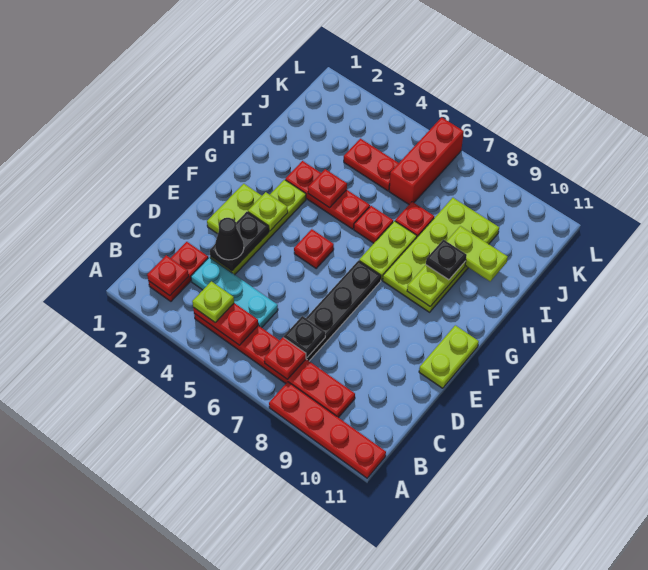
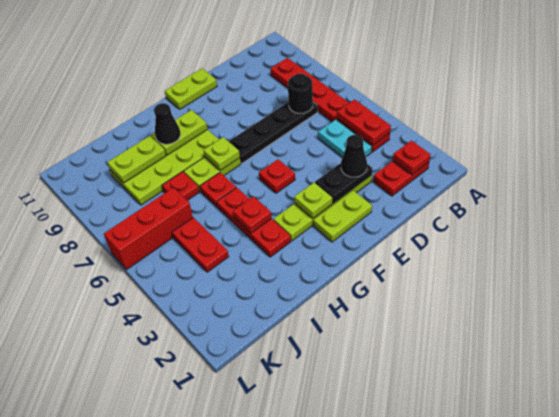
red plate A8:A11 level 1 -> none
lime plate B4 level 3 -> lime plate G7 level 2
red plate B7 level 2 -> none
cyan plate C3:C5 level 1 -> cyan plate C4:C5 level 1
black plate C7 level 2 -> black round brick C7 level 2
black plate H9 level 3 -> black cone H9 level 3
lime plate I9:I10 level 2 -> lime plate I9:J9 level 2

